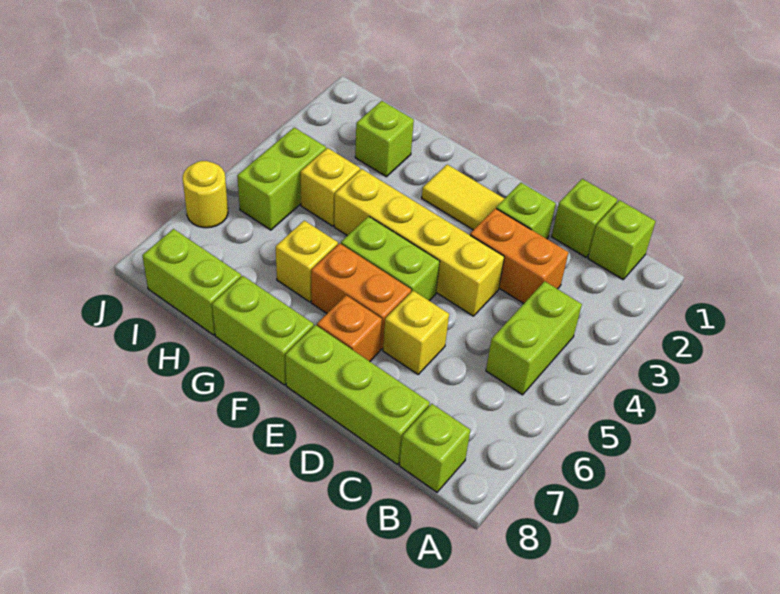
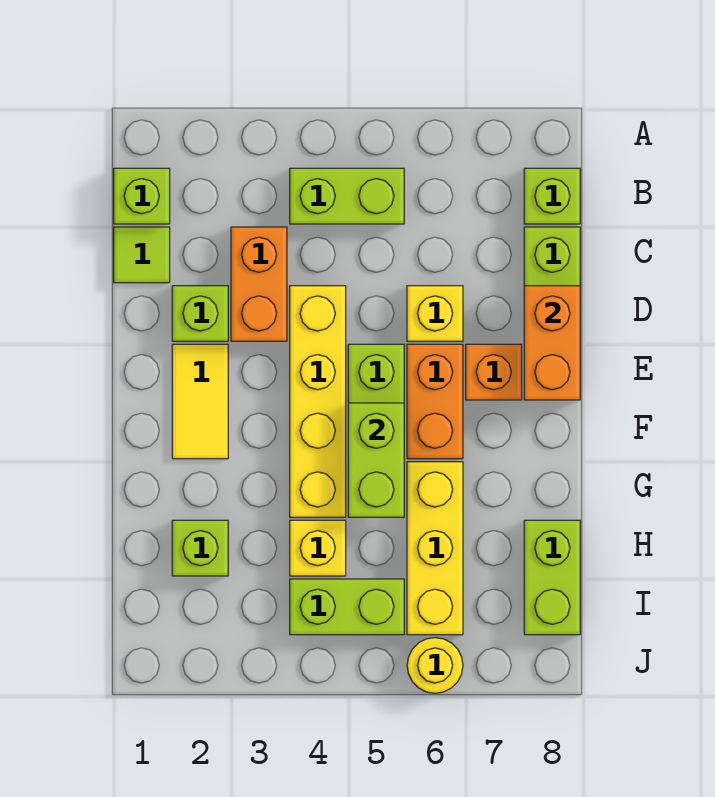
lime brick C1 level 1 -> lime tile C1 level 1
none -> orange brick D8:E8 level 2
lime brick F8:G8 level 1 -> lime brick F5:G5 level 2
yellow brick G6 level 1 -> yellow brick G6:I6 level 1

